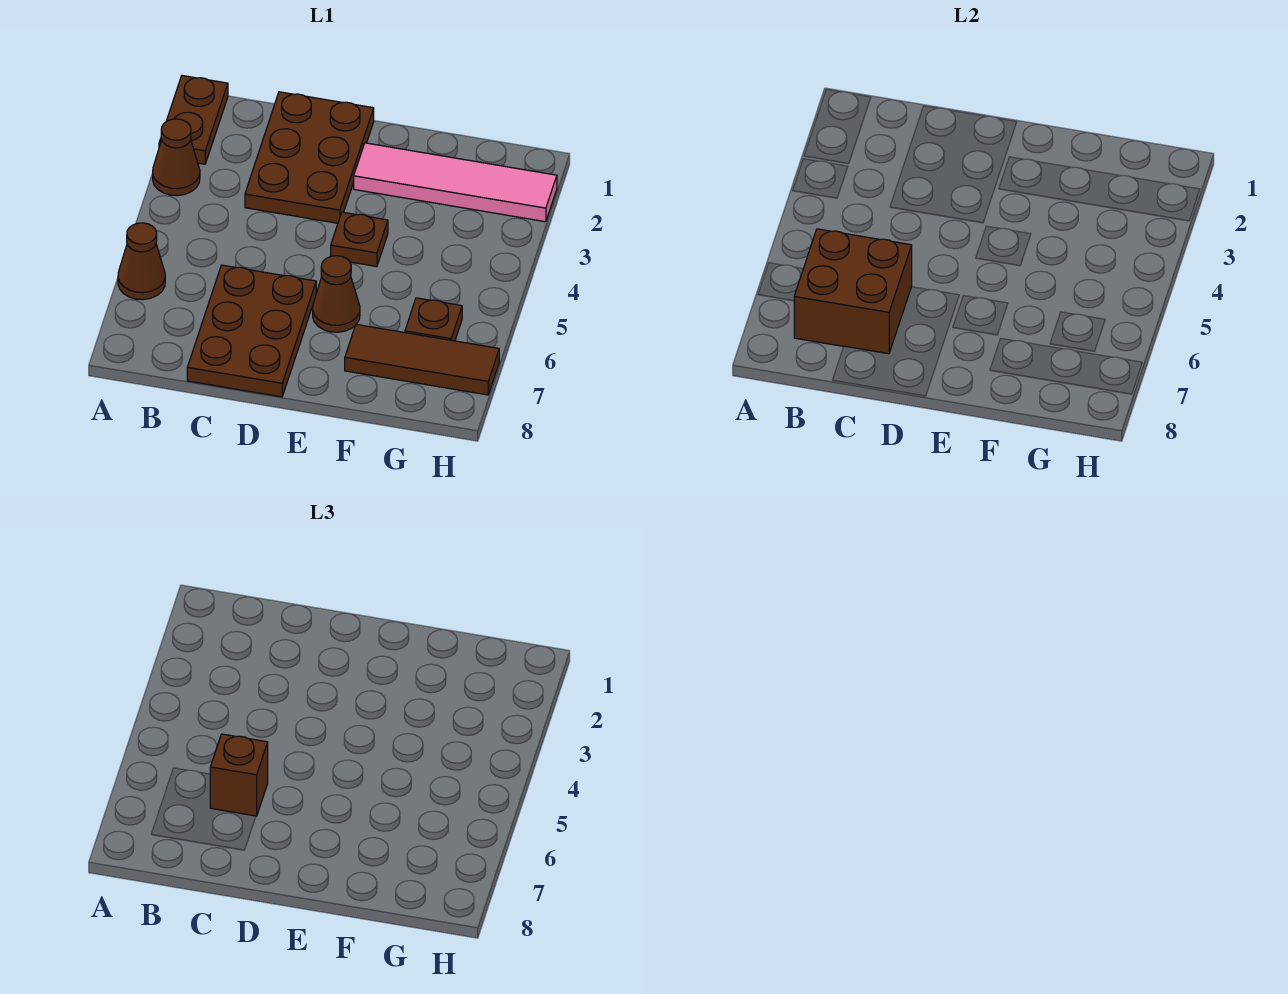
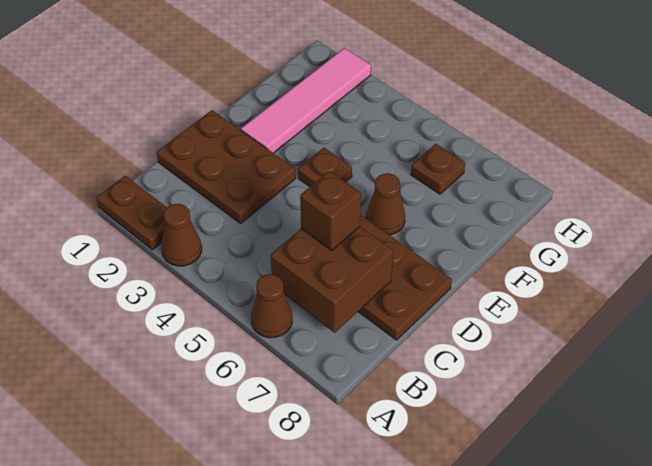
brown tile F7:H7 level 1 -> none

